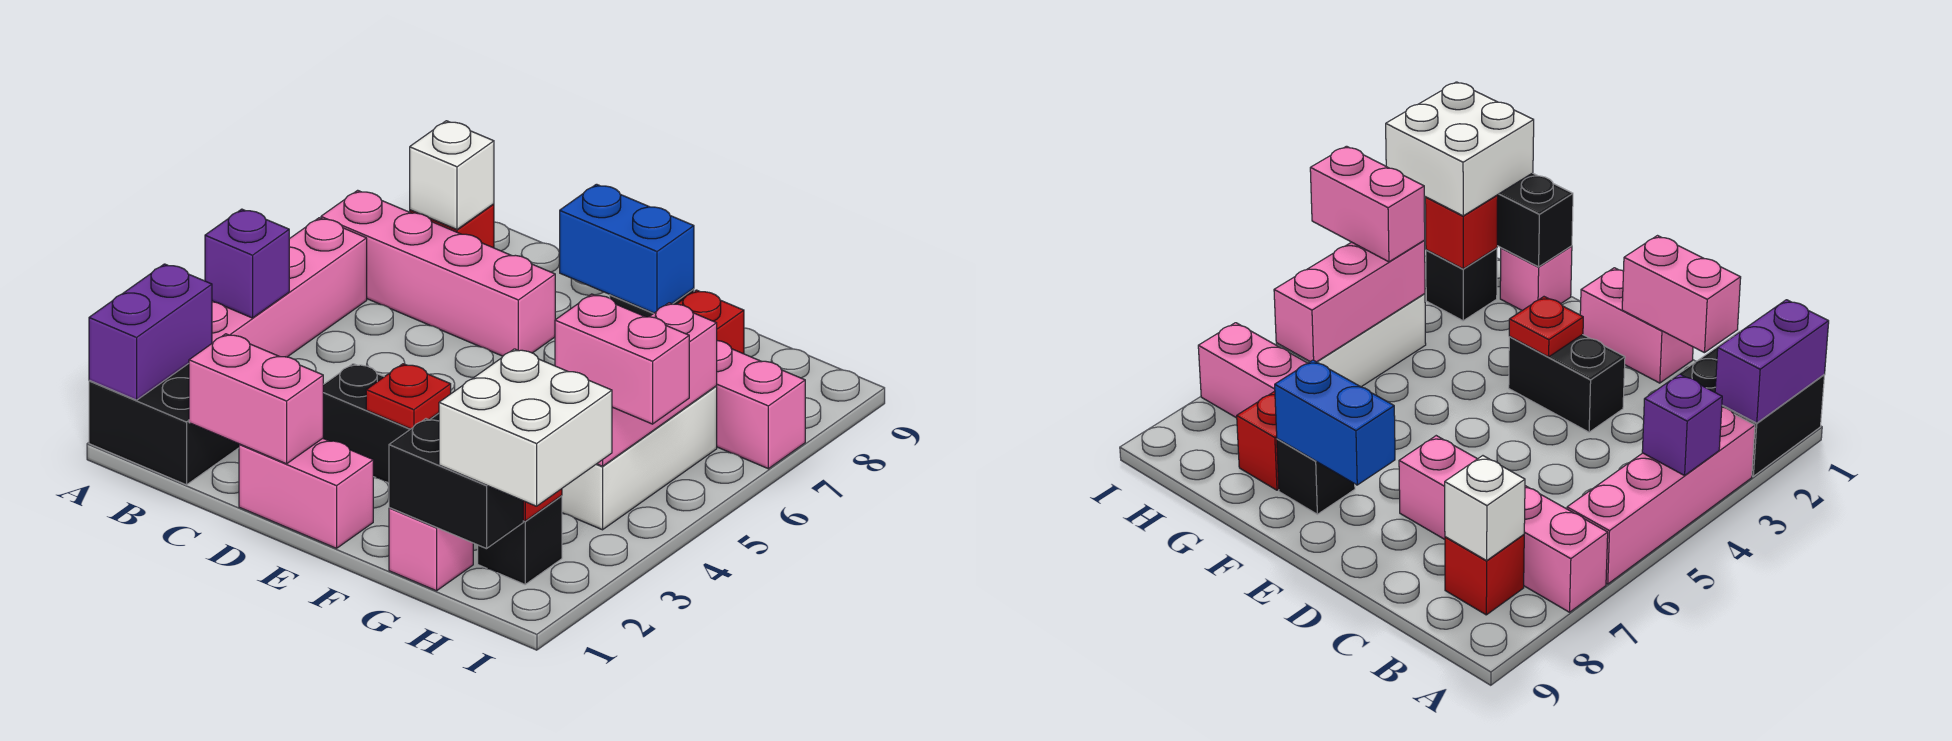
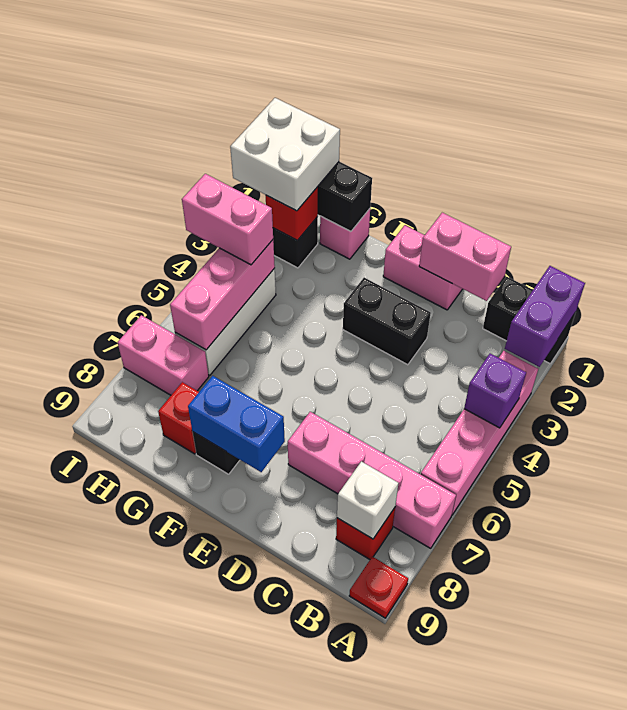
black brick A1:B2 level 1 -> black brick A1:B1 level 1
red plate E3 level 2 -> red plate A9 level 1

